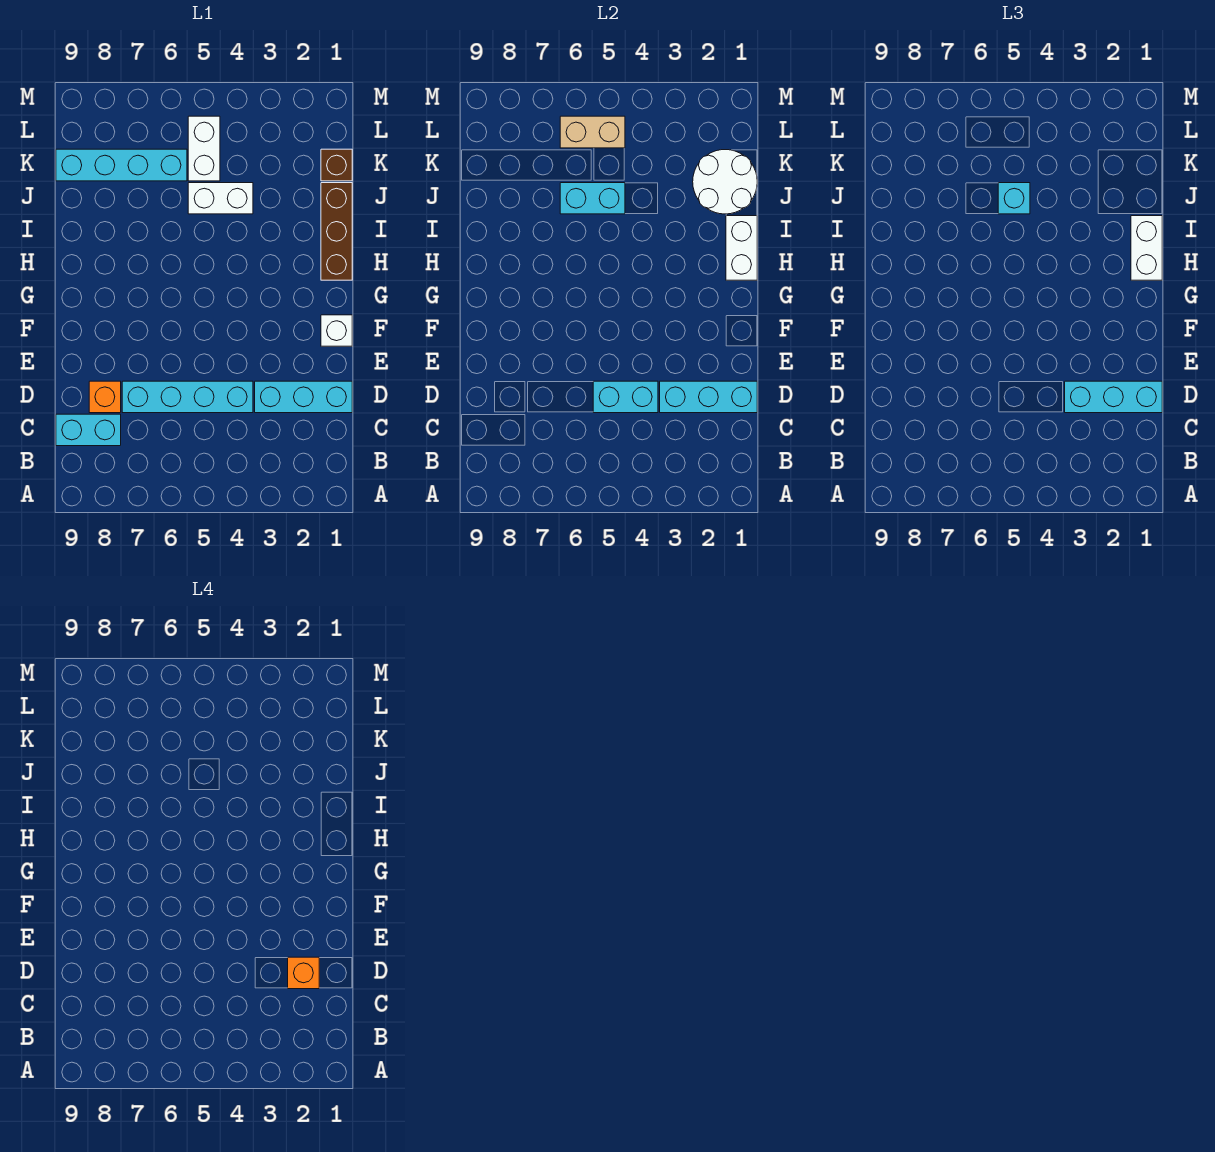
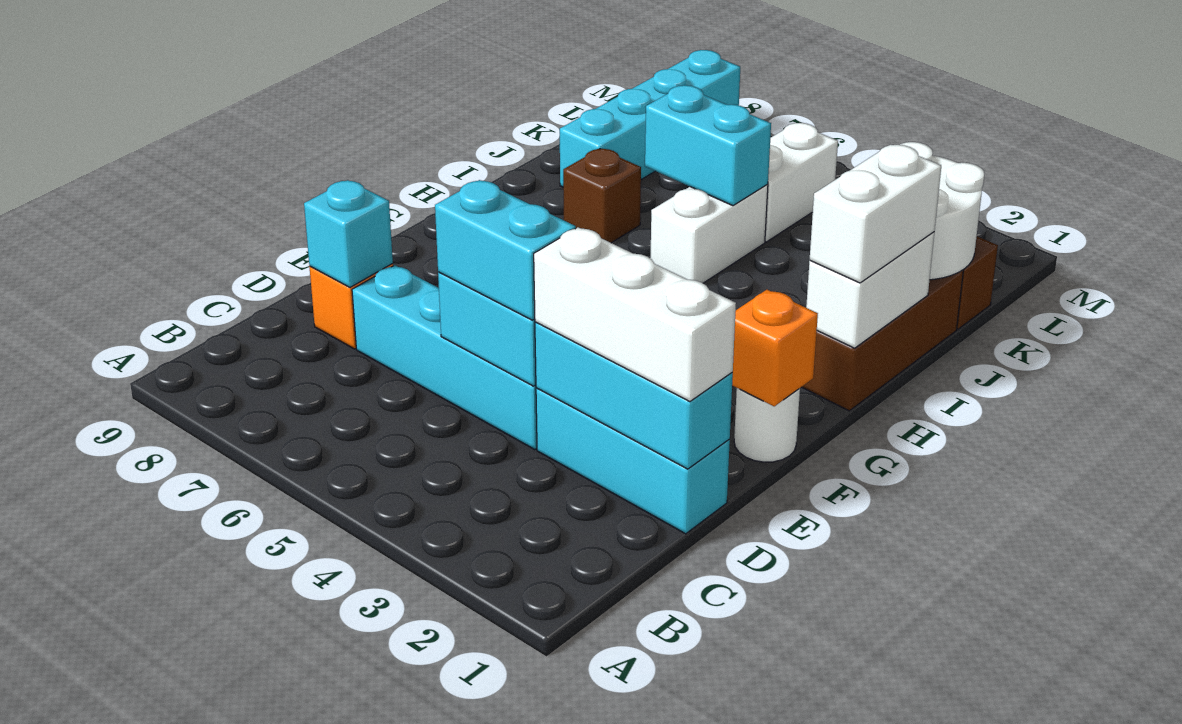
cyan brick C8:C9 level 1 -> cyan brick D4:D5 level 3
cyan brick D1:D3 level 3 -> white brick D1:D3 level 3
orange brick D2 level 4 -> orange brick F1 level 2
white brick F1 level 1 -> white round brick F1 level 1
none -> brown brick I7 level 1
white brick J4:J5 level 1 -> white brick I5:J5 level 1
cyan brick J5 level 3 -> cyan brick D8 level 2
cyan brick K6:K9 level 1 -> cyan brick J8:M8 level 1
tan brick L5:L6 level 2 -> none

